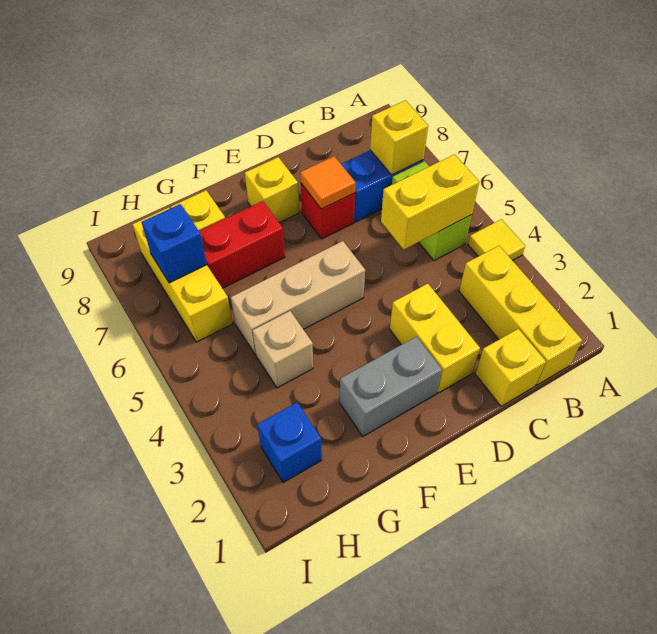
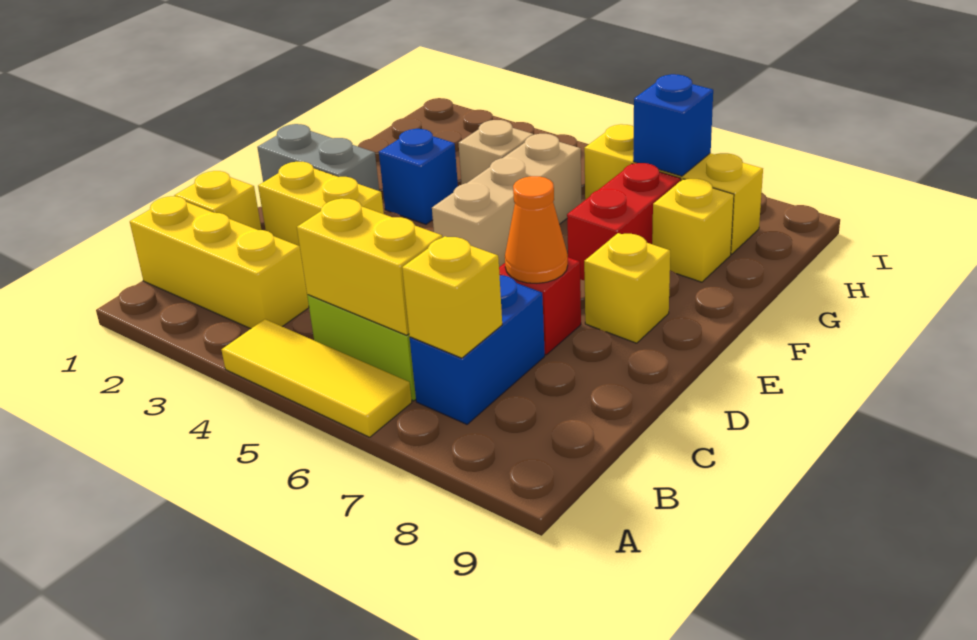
yellow tile A4 level 1 -> yellow tile A4:A6 level 1
yellow brick B5:C5 level 2 -> yellow brick B5:B6 level 2
orange tile D7 level 2 -> orange cone D7 level 2
grey brick E2:F2 level 1 -> grey brick E1:E2 level 1
blue brick H2 level 1 -> blue brick F3 level 1

